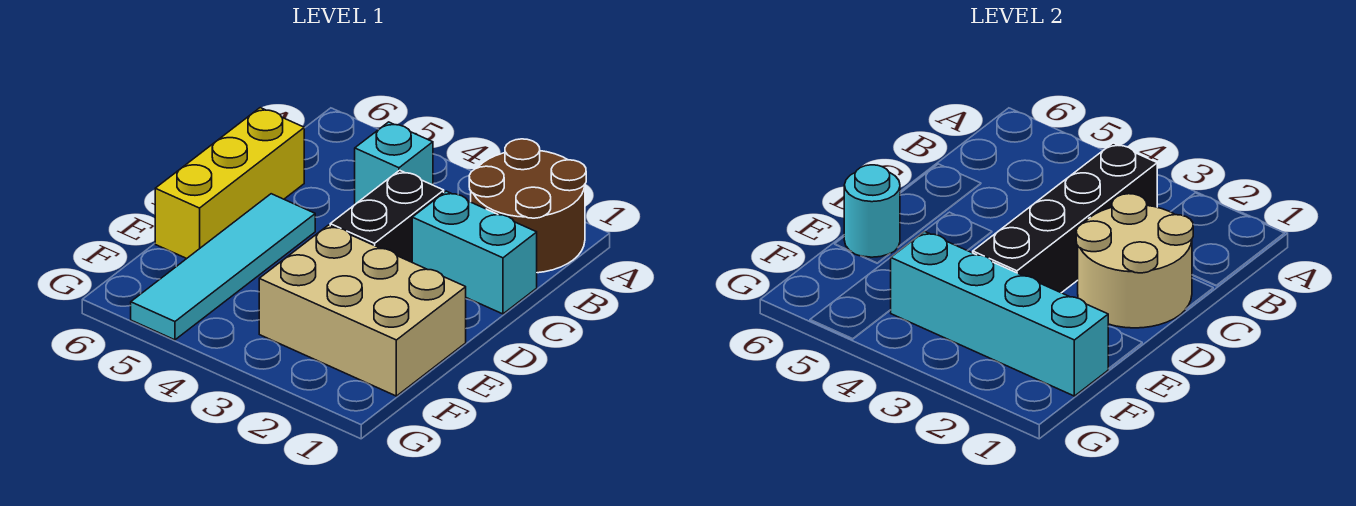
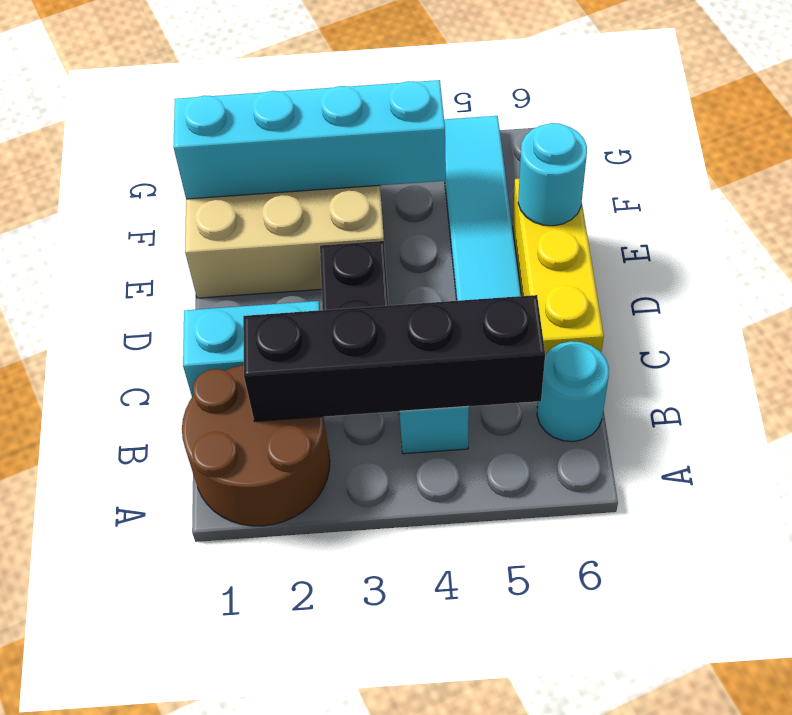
black brick B3:E3 level 2 -> black brick B2:B5 level 2
none -> cyan round brick B6 level 1
tan round brick C1:D2 level 2 -> none

